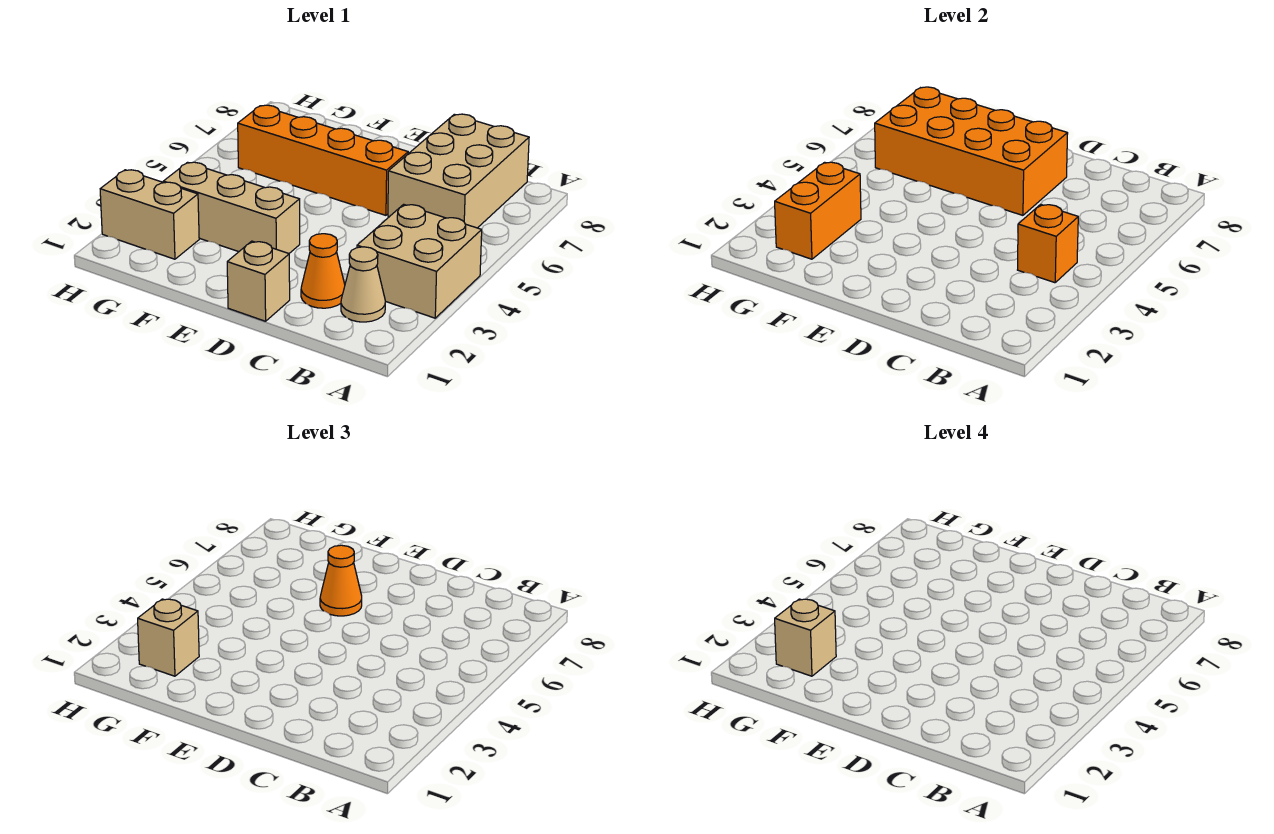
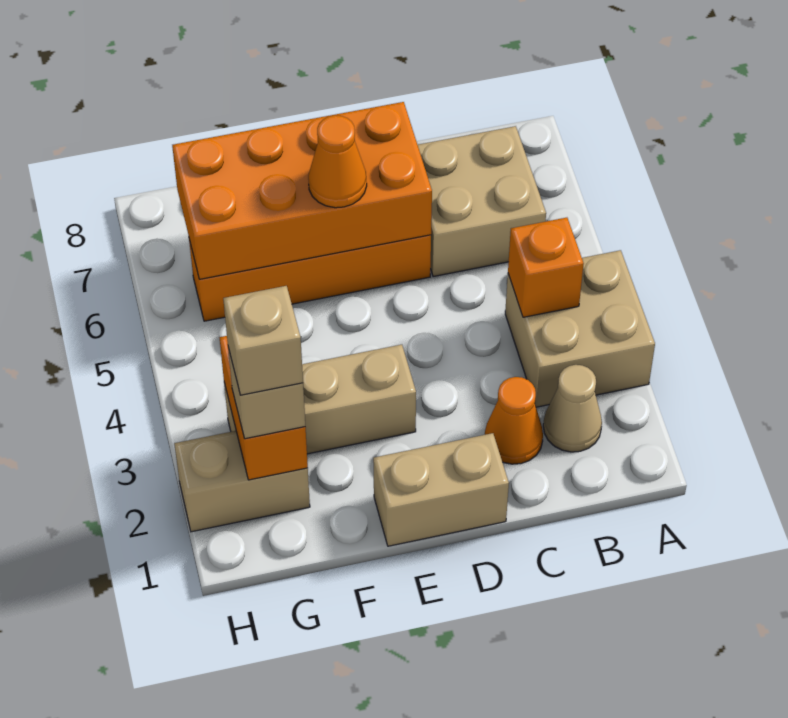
tan brick B6:C8 level 1 -> tan brick B6:C7 level 1
tan brick D1 level 1 -> tan brick D1:E1 level 1

